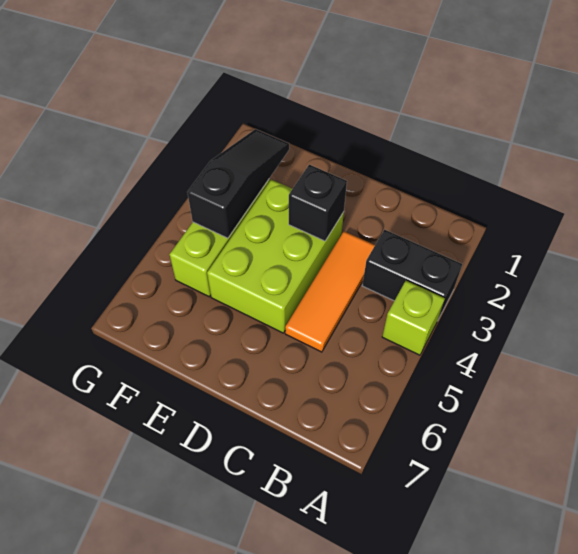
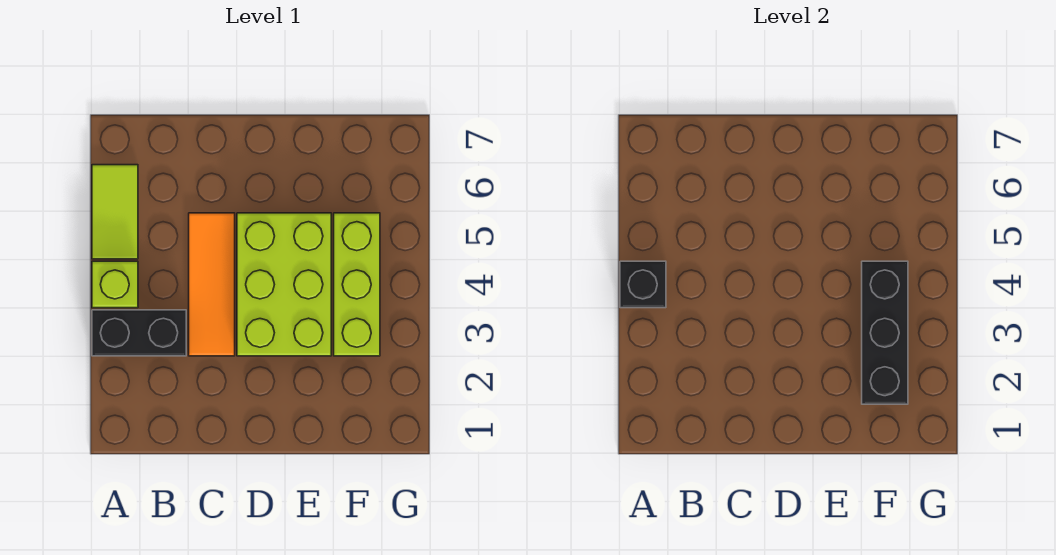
none -> lime tile A5:A6 level 1
black brick D3 level 2 -> black brick A4 level 2
black slope F2:F4 level 2 top 4 -> black brick F2:F4 level 2

